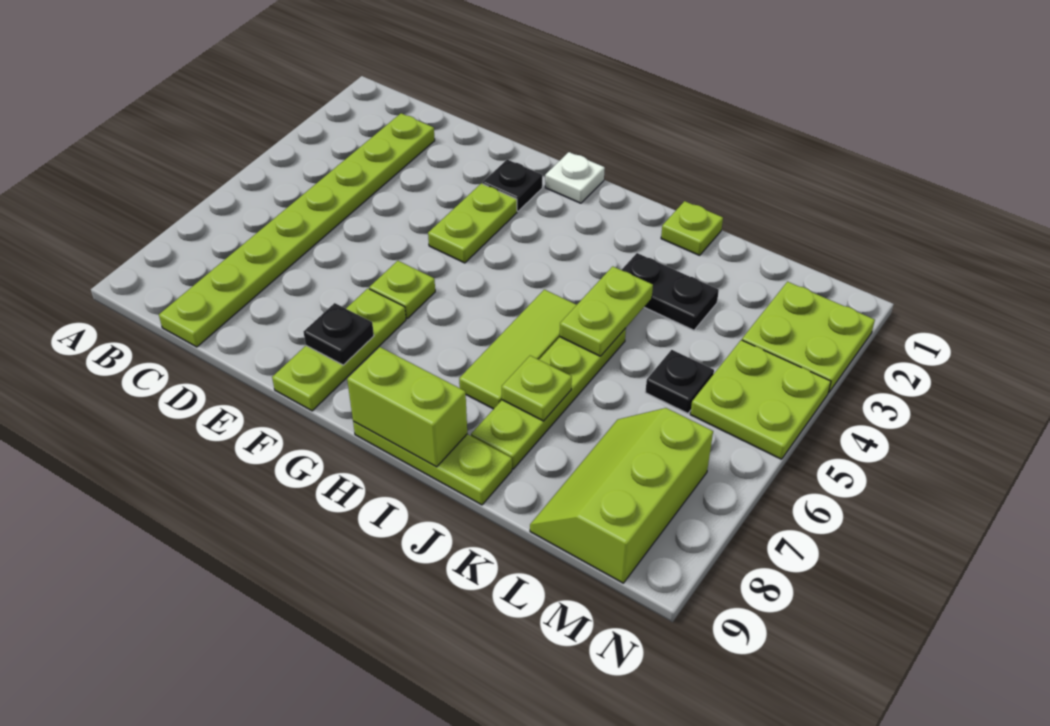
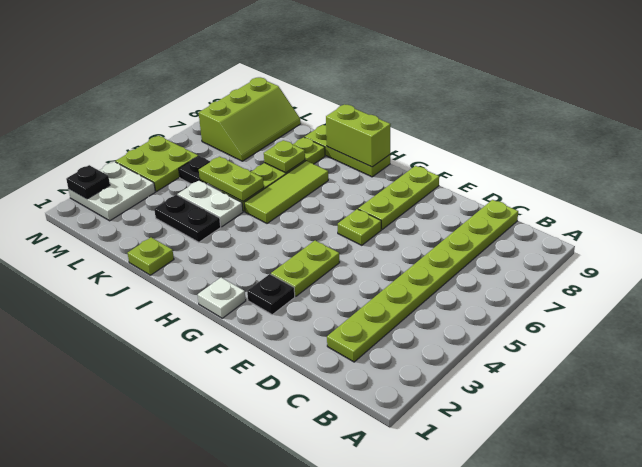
black plate F8 level 2 -> black plate N2 level 2
none -> white plate J4:K4 level 1
lime plate J4:J5 level 2 -> lime plate J5:K5 level 2
lime plate M2:N3 level 1 -> white plate M2:N3 level 1

